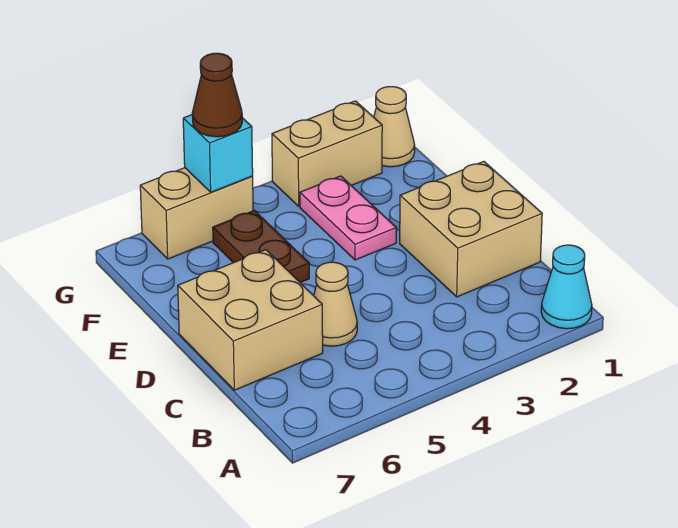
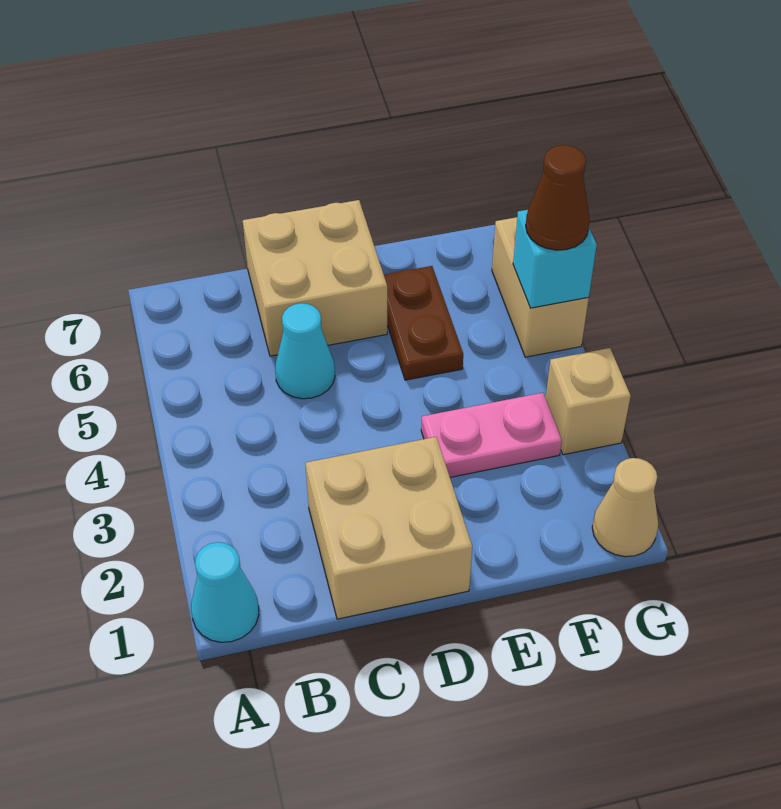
tan cone C5 level 1 -> cyan cone C5 level 1
brown plate E5:F5 level 1 -> brown plate E5:E6 level 1
tan brick G2:G3 level 1 -> tan brick G3 level 1

